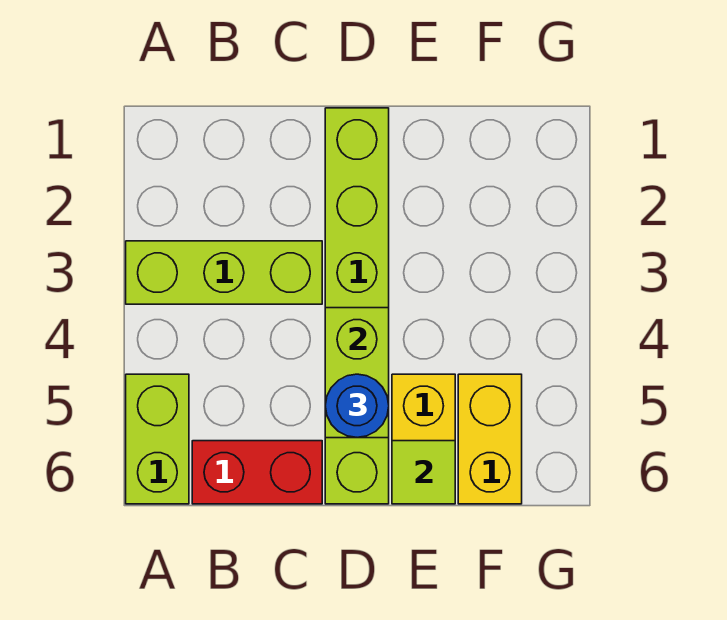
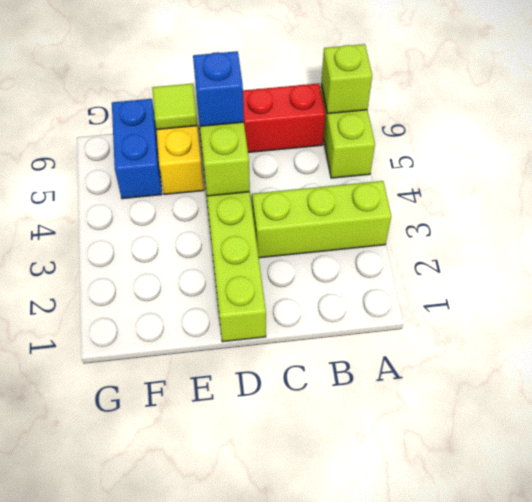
none -> lime brick A6 level 2
blue round brick D5 level 3 -> blue brick D5 level 3
yellow brick F5:F6 level 1 -> blue brick F5:F6 level 1

